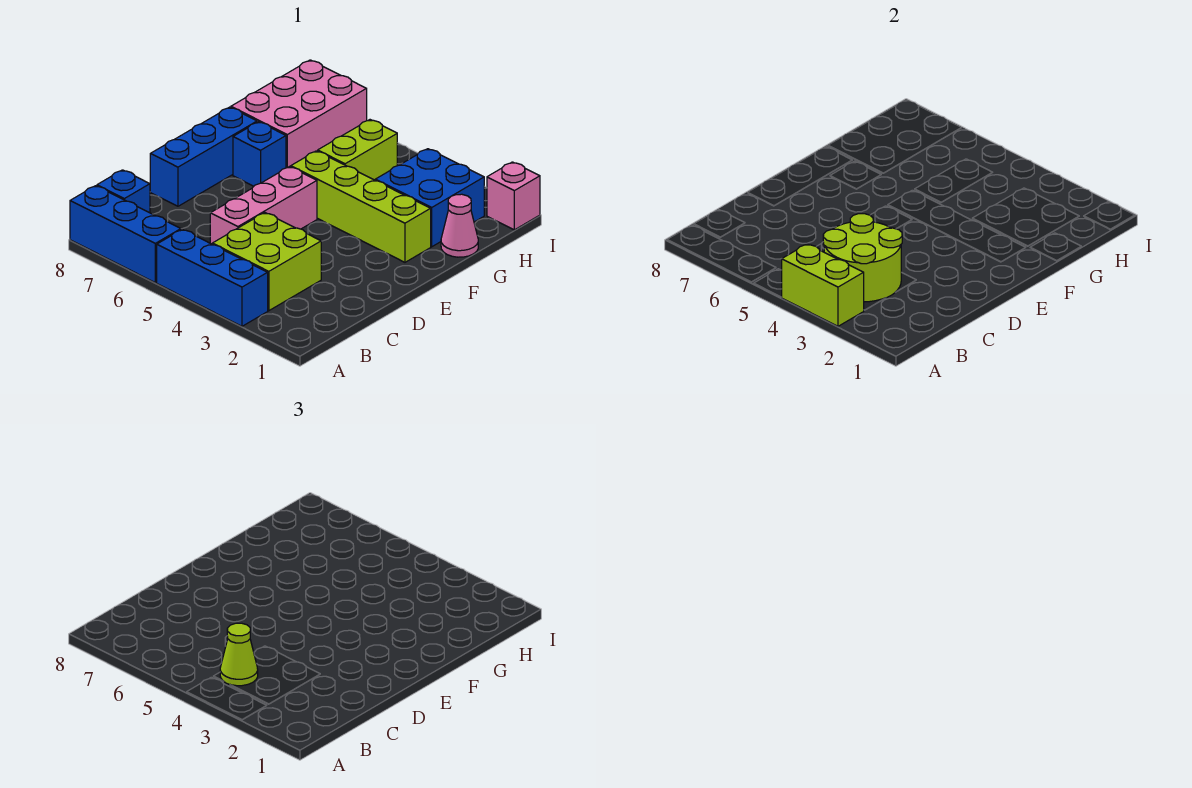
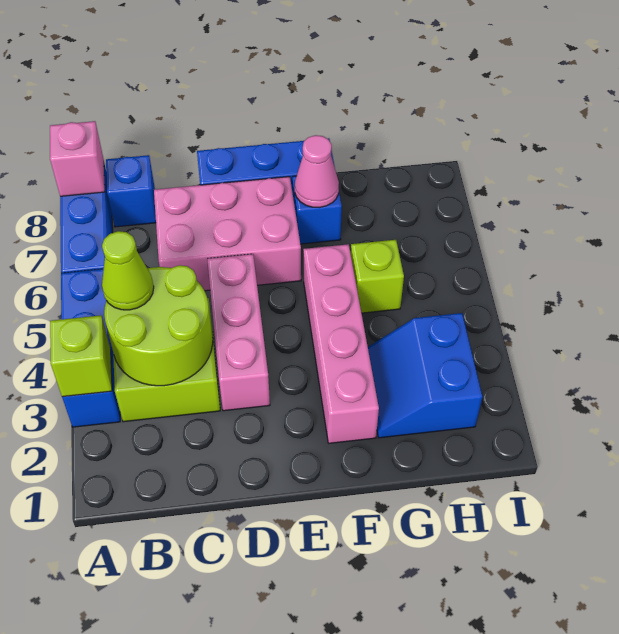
lime brick A3:A4 level 2 -> lime brick A3 level 2
pink brick C5:E5 level 1 -> pink brick D3:D5 level 1
lime brick F2:F5 level 1 -> pink brick F2:F5 level 1
pink cone G1 level 1 -> pink cone F7 level 2
blue brick G2:H3 level 1 -> blue slope G2:H3 level 1 top H
lime brick G5:H5 level 1 -> lime brick G5 level 1
pink brick G7:I8 level 1 -> pink brick C6:E7 level 1
pink brick I1 level 1 -> pink brick A8 level 2

